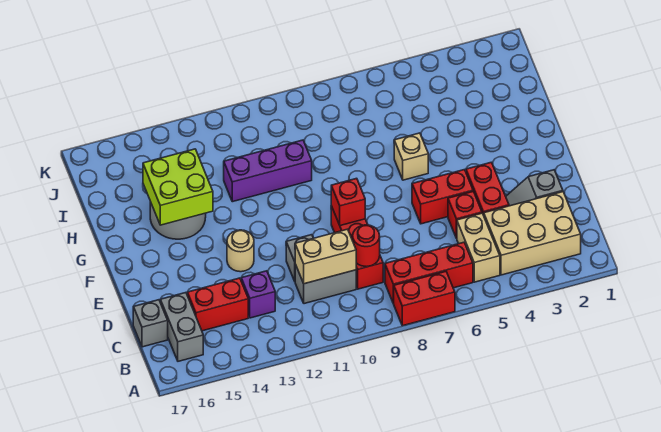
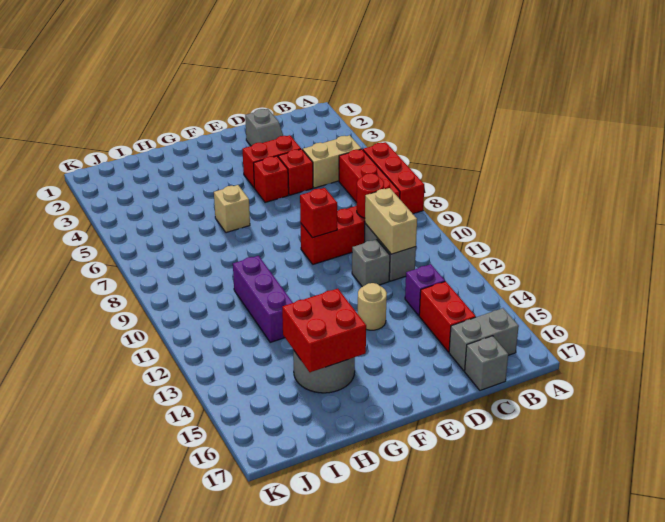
red brick A7:A8 level 1 -> red brick A6:A8 level 1
tan brick B2:C4 level 1 -> none
red brick E5:E6 level 1 -> red brick E5 level 1
lime brick G14:H15 level 2 -> red brick G14:H15 level 2

